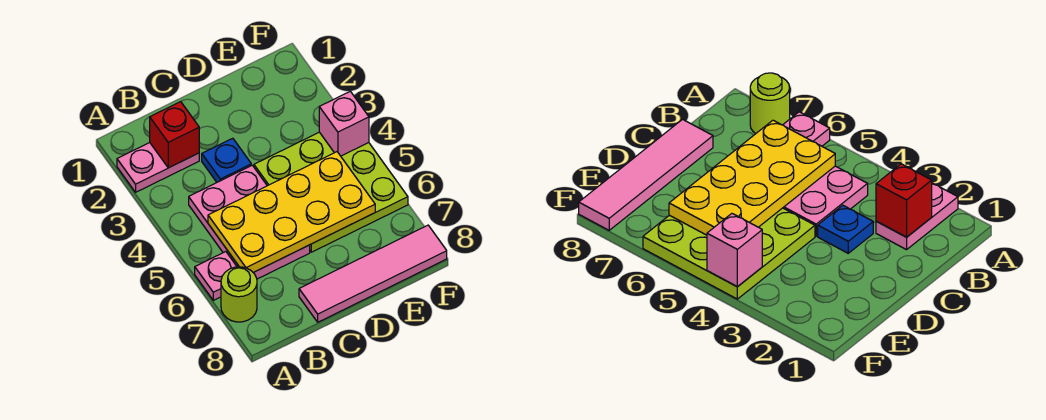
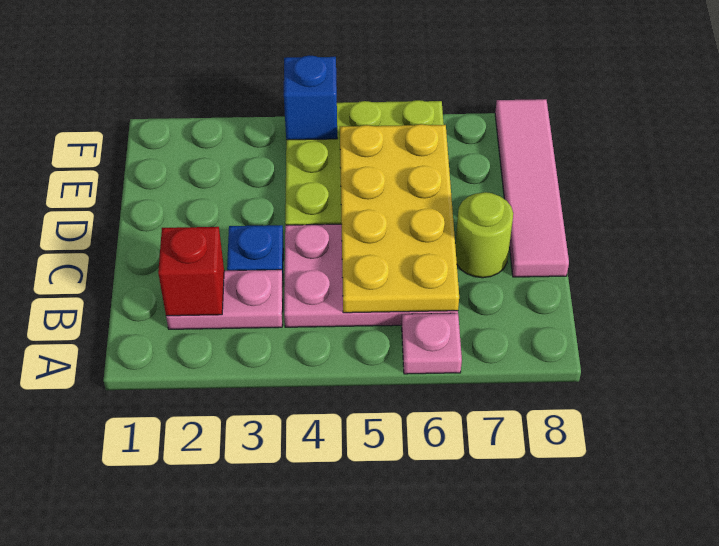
pink plate A2:B2 level 1 -> pink plate B2:B3 level 1
lime round brick A7 level 1 -> lime round brick C7 level 1
pink brick F4 level 2 -> blue brick F4 level 2

